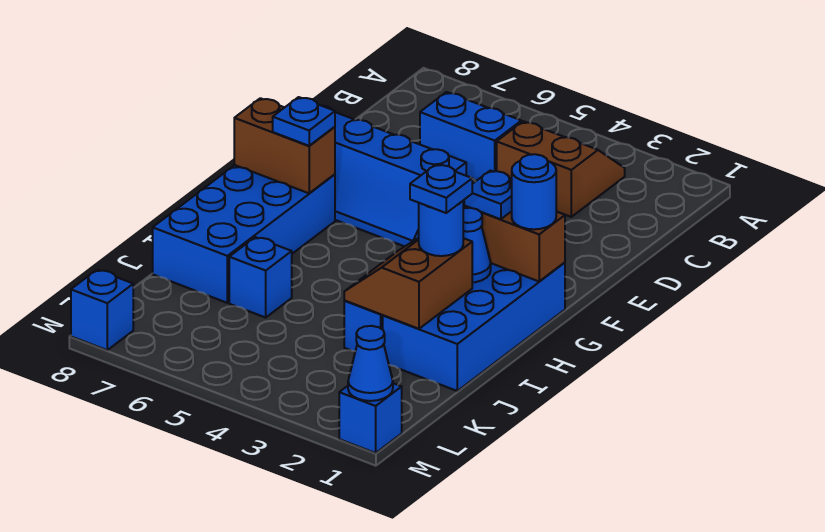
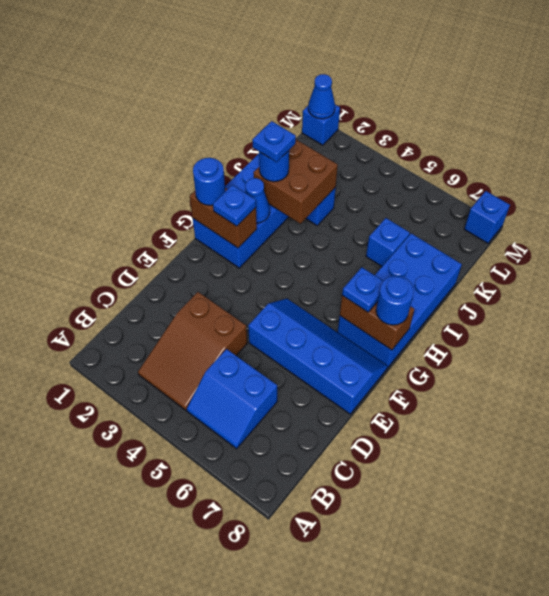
brown slope B3:C4 level 1 top C -> brown slope B3:D4 level 1 top D
none -> blue round brick G8 level 3
brown slope I2:J3 level 2 top 2 -> brown brick I2:J3 level 2

